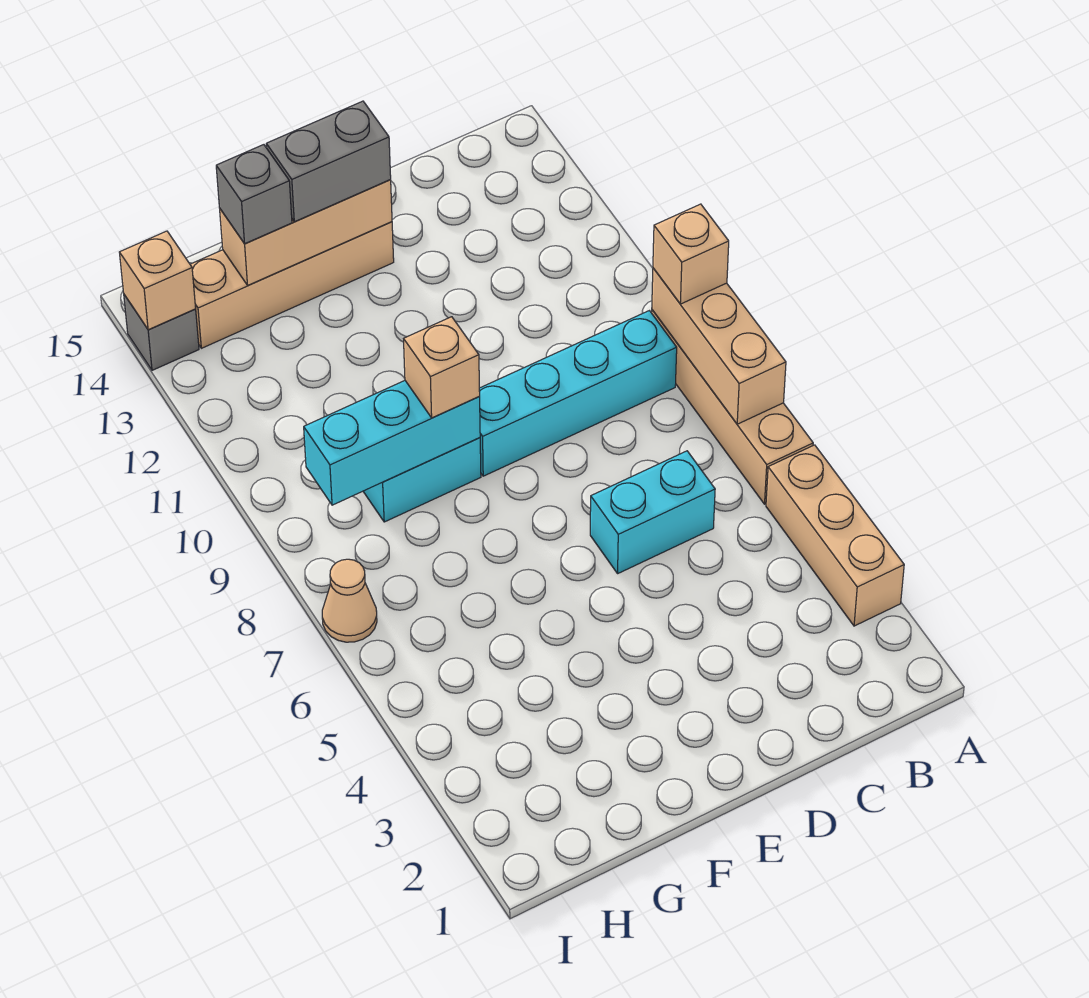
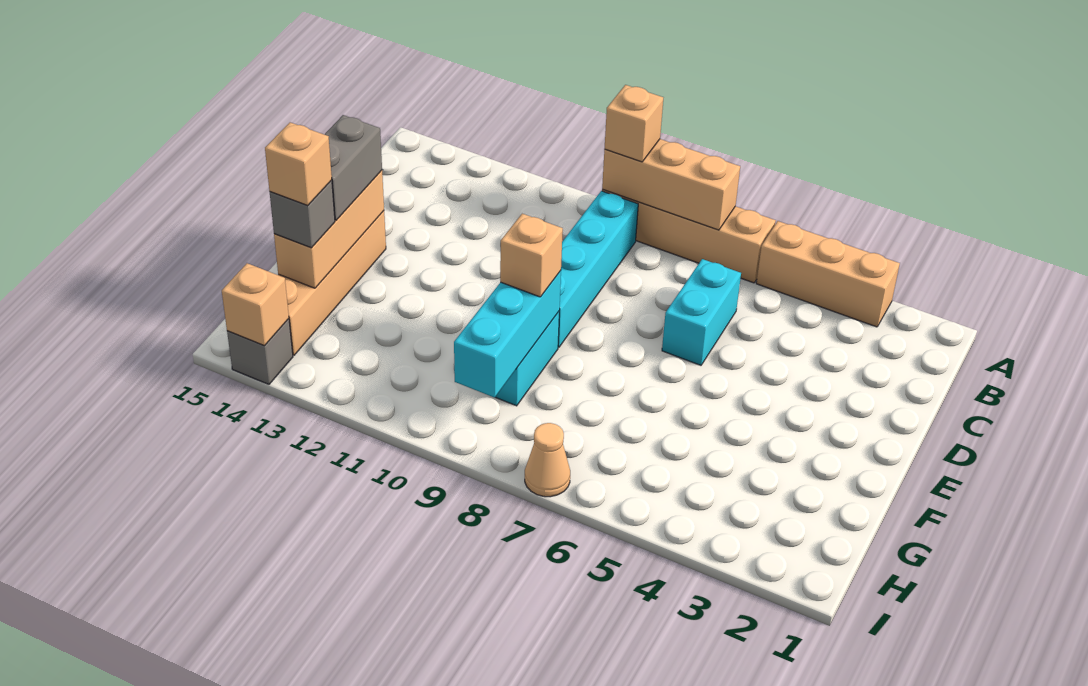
none -> tan brick G14 level 4

